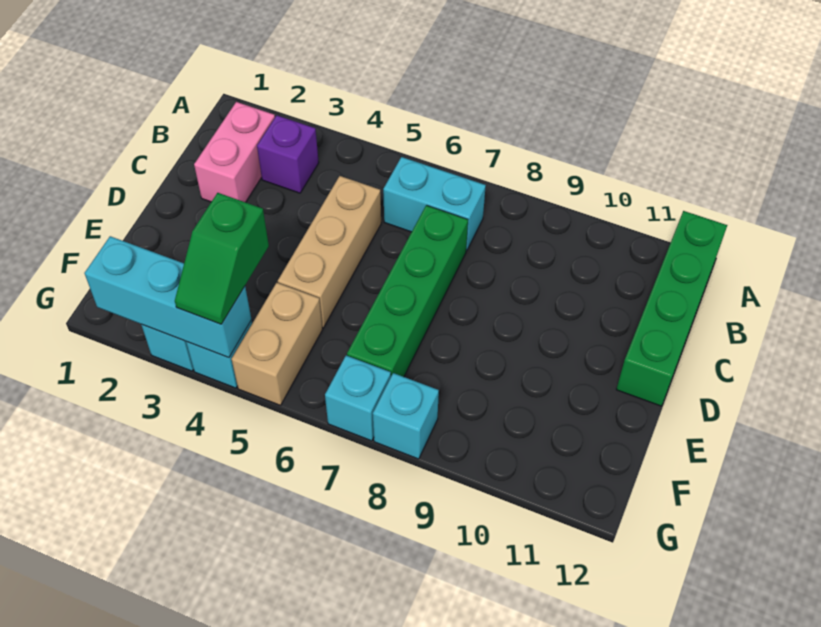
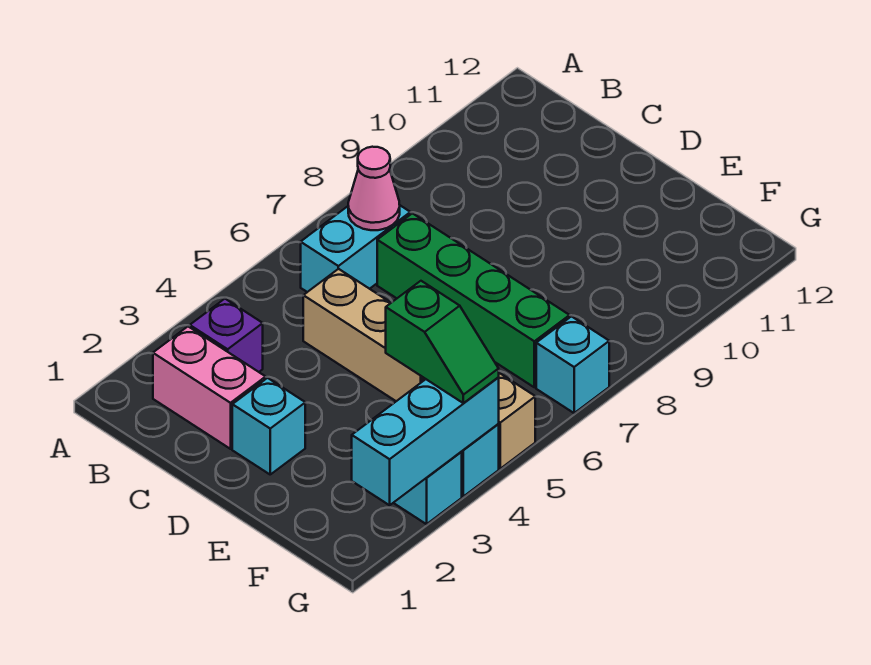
green brick A12:D12 level 1 -> none
none -> pink cone B7 level 2
cyan brick G8 level 1 -> cyan brick D2 level 1

